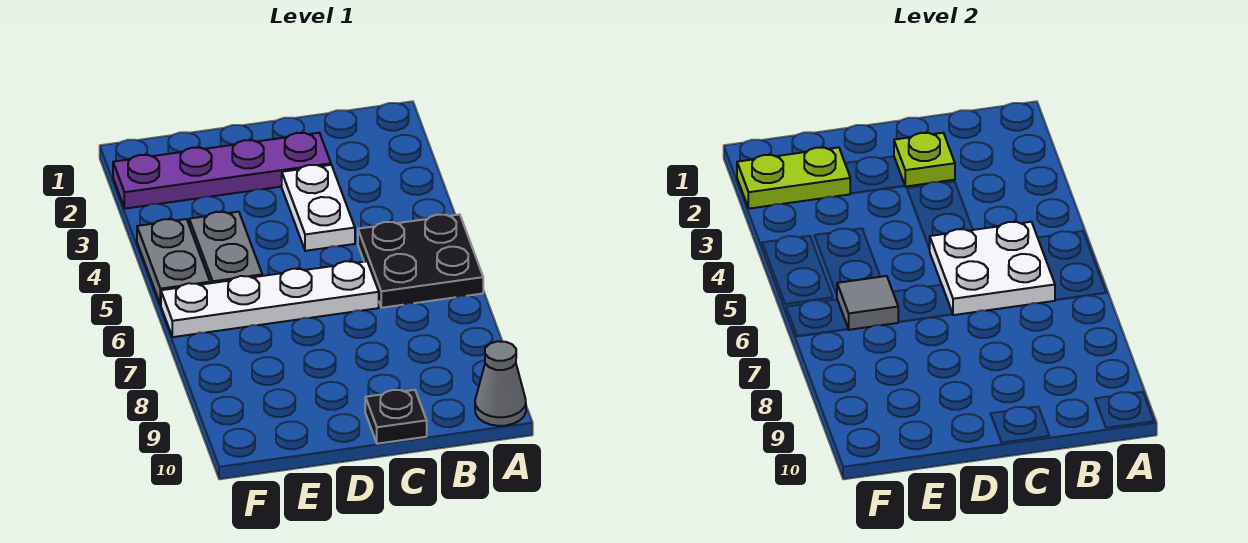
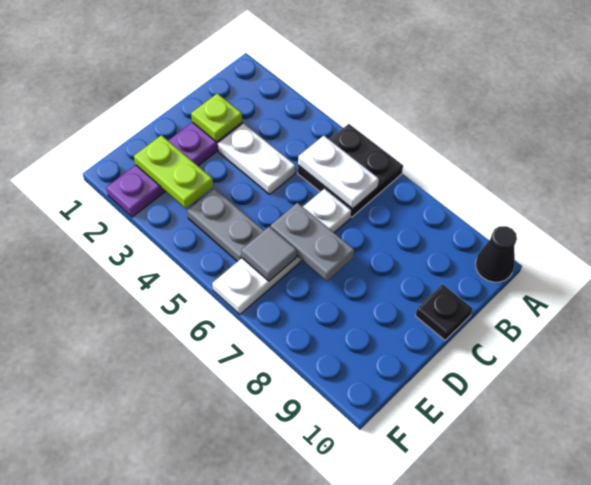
grey cone A10 level 1 -> black cone A10 level 1
white plate B5:C6 level 2 -> white plate B5:B6 level 2
lime plate E2:F2 level 2 -> lime plate E2:E3 level 2
grey plate F4:F5 level 1 -> grey plate D6:D7 level 2

